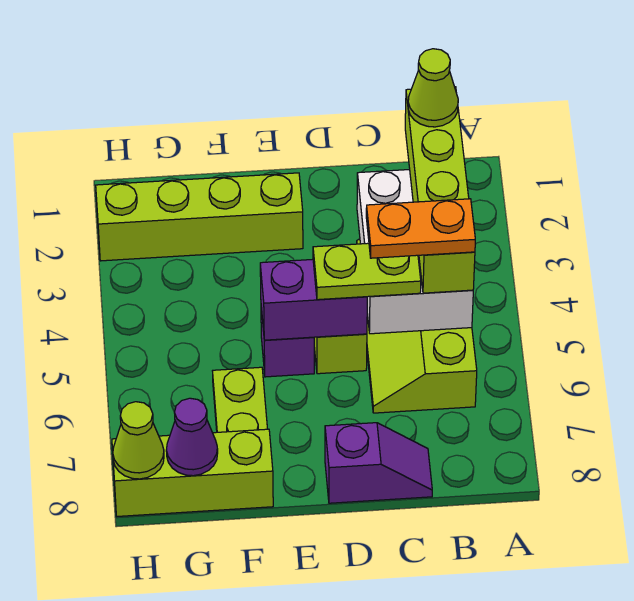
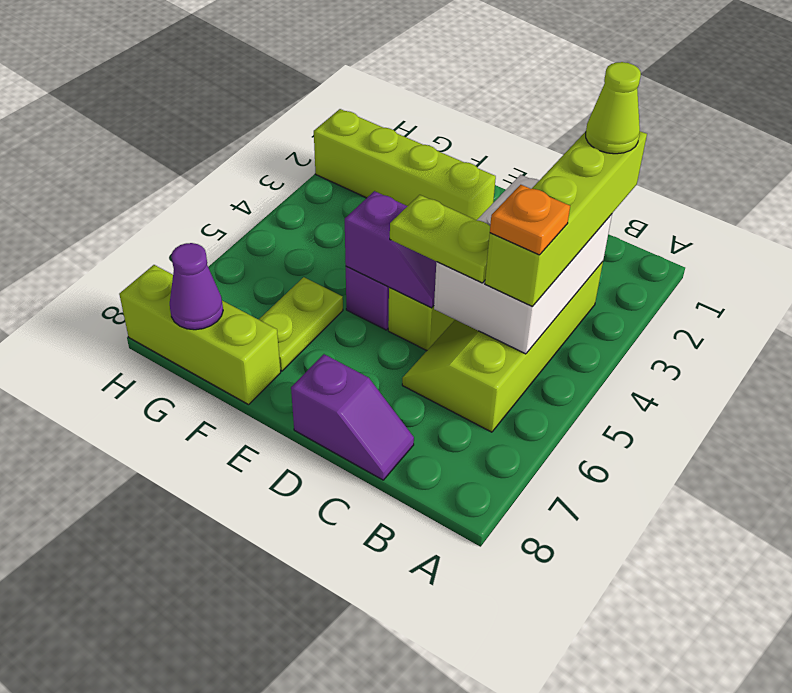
orange plate B5:C5 level 4 -> orange plate B5 level 4
purple brick D5:E5 level 2 -> purple slope D5:E5 level 2 top E
lime cone H8 level 2 -> none

